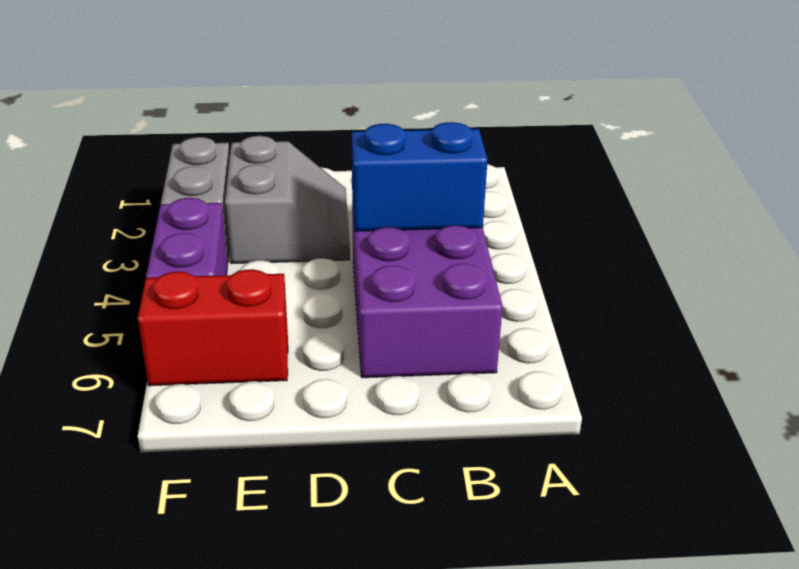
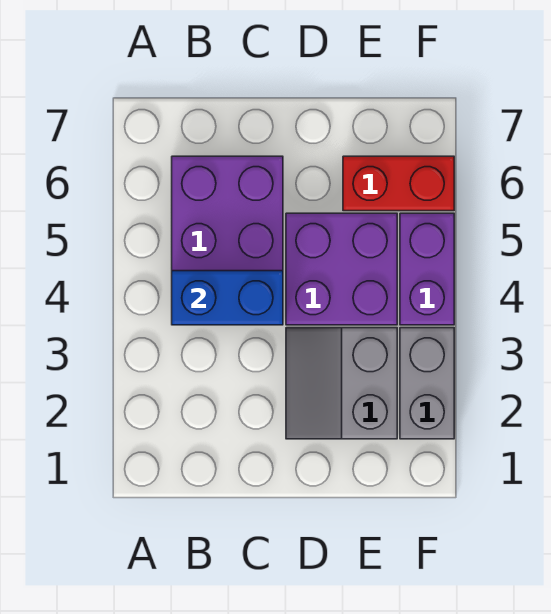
none -> purple brick D4:E5 level 1

